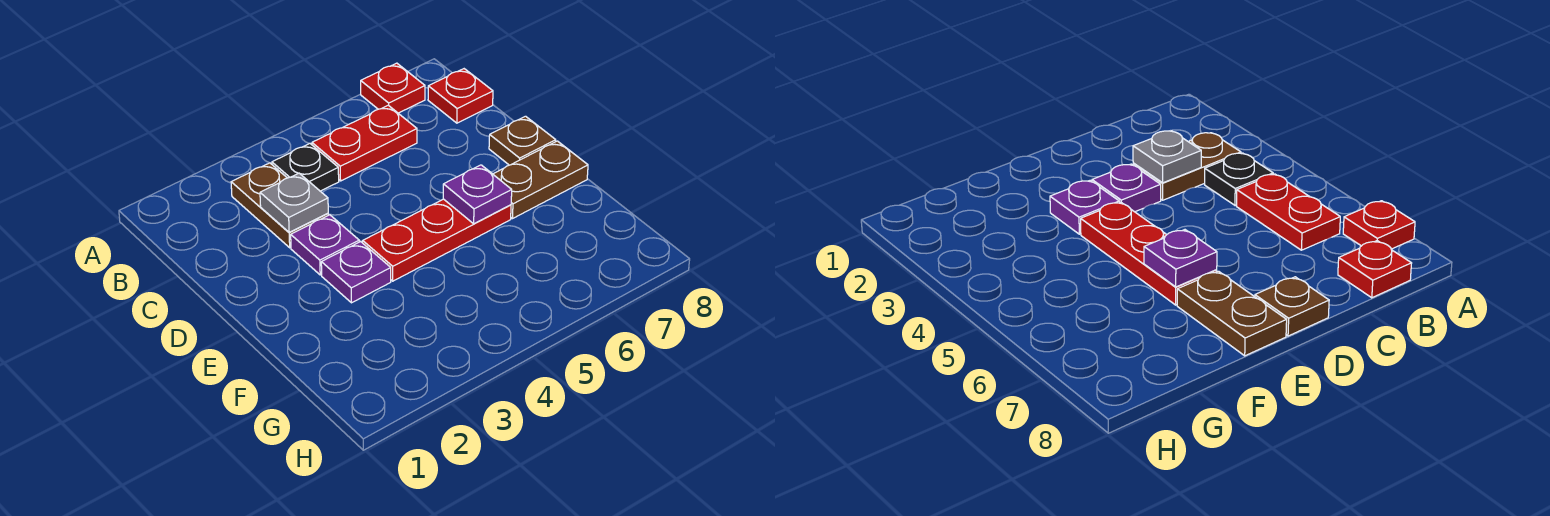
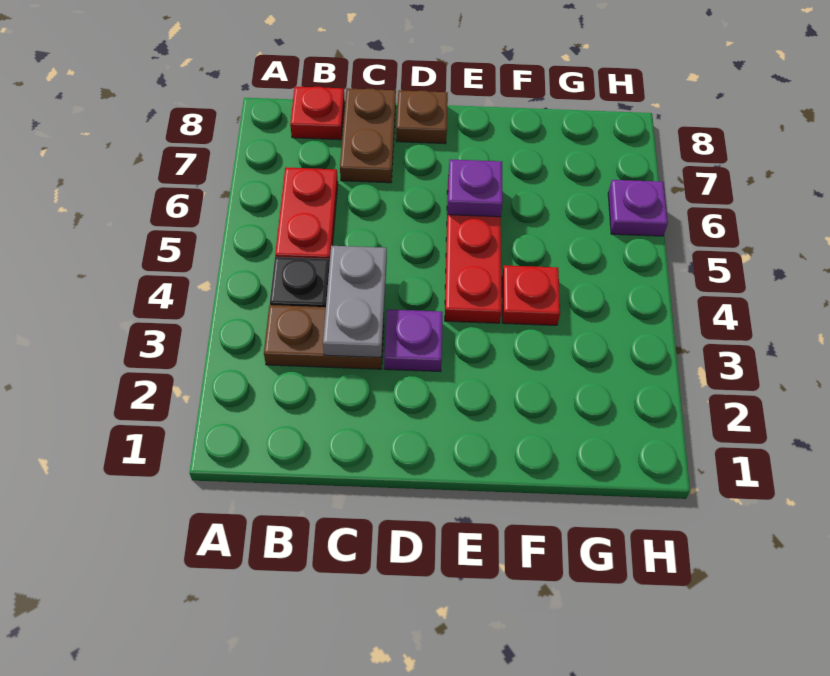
red plate A7 level 1 -> red plate F4 level 1
grey plate C3 level 2 -> grey plate C3:C4 level 2
purple plate E3 level 1 -> purple plate H6 level 1
brown plate E7:E8 level 1 -> brown plate C7:C8 level 1

